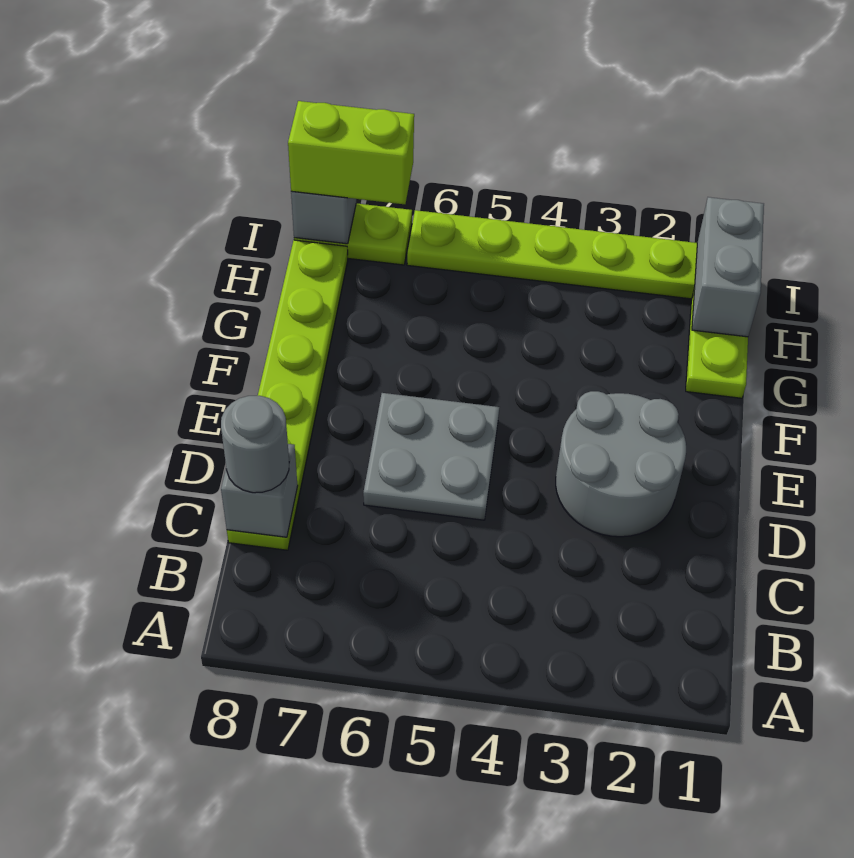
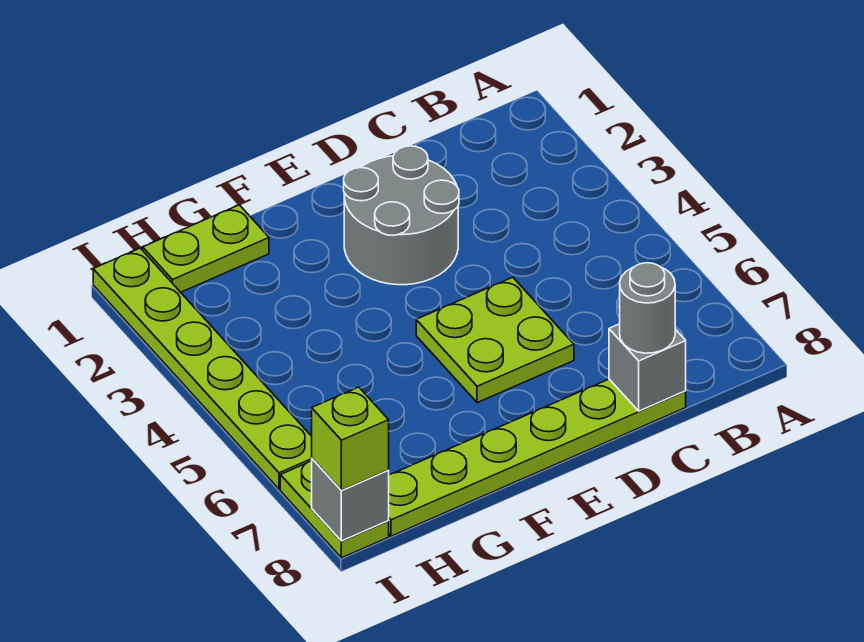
grey plate D5:E6 level 1 -> lime plate D5:E6 level 1
grey brick H1:I1 level 2 -> none
lime brick I7:I8 level 3 -> lime brick I8 level 3

